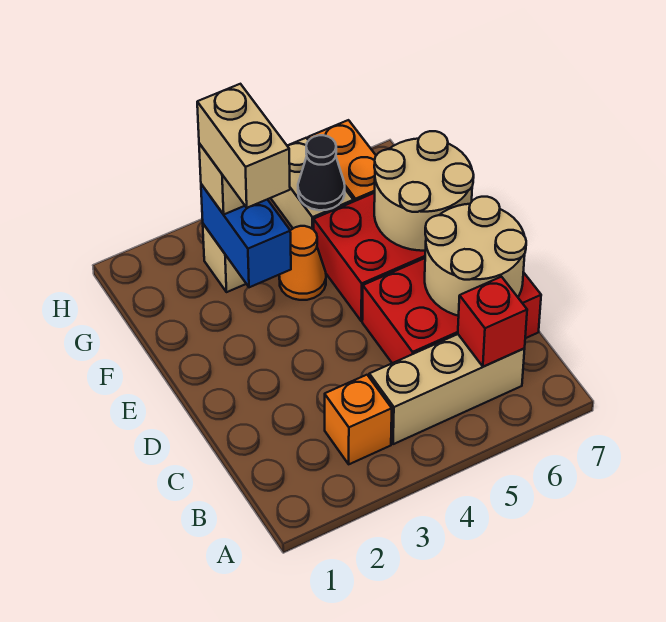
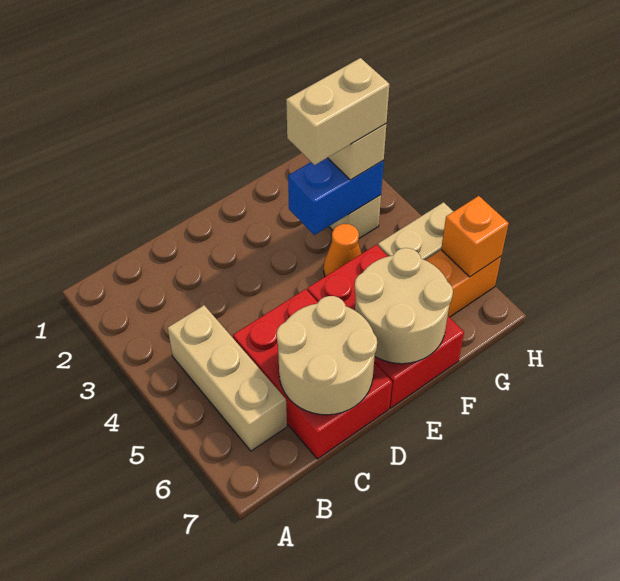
orange brick B3 level 1 -> orange brick H6 level 2
red brick B6 level 2 -> none
black cone G5 level 2 -> none

